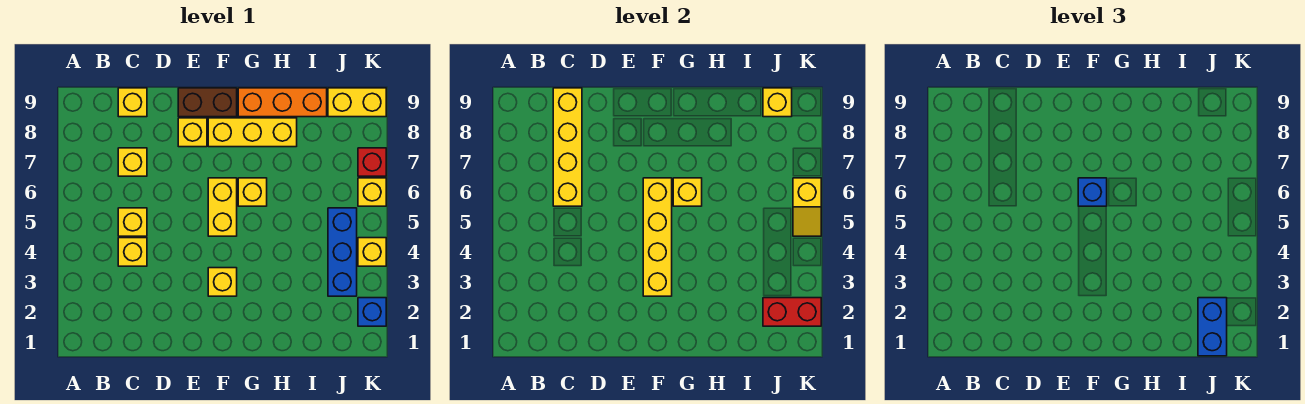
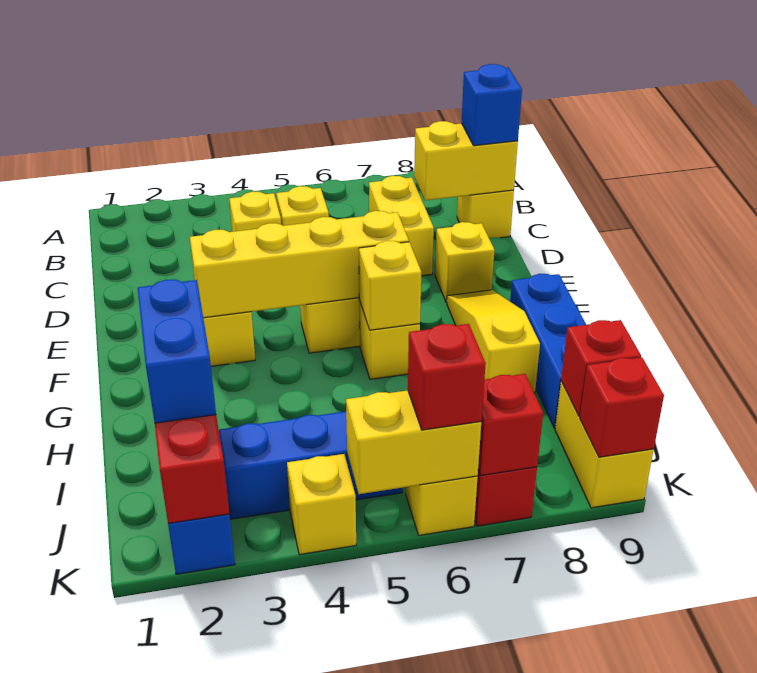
yellow brick C6:C9 level 2 -> yellow brick C8:C9 level 2
yellow brick C7 level 1 -> yellow brick C7:D7 level 1
brown brick E9:F9 level 1 -> none
blue brick F6 level 3 -> blue brick C9 level 3
yellow brick F8:H8 level 1 -> yellow slope F8:H8 level 1 top H
orange brick G9:I9 level 1 -> blue brick G9:I9 level 1
blue brick J1:J2 level 3 -> blue brick I2:J2 level 3
yellow brick J9 level 2 -> red brick J9 level 2
yellow slope K5:K6 level 2 top 6 -> yellow brick K5:K6 level 2
none -> red brick K6 level 3
none -> red brick K7 level 2
none -> red brick K9 level 2

